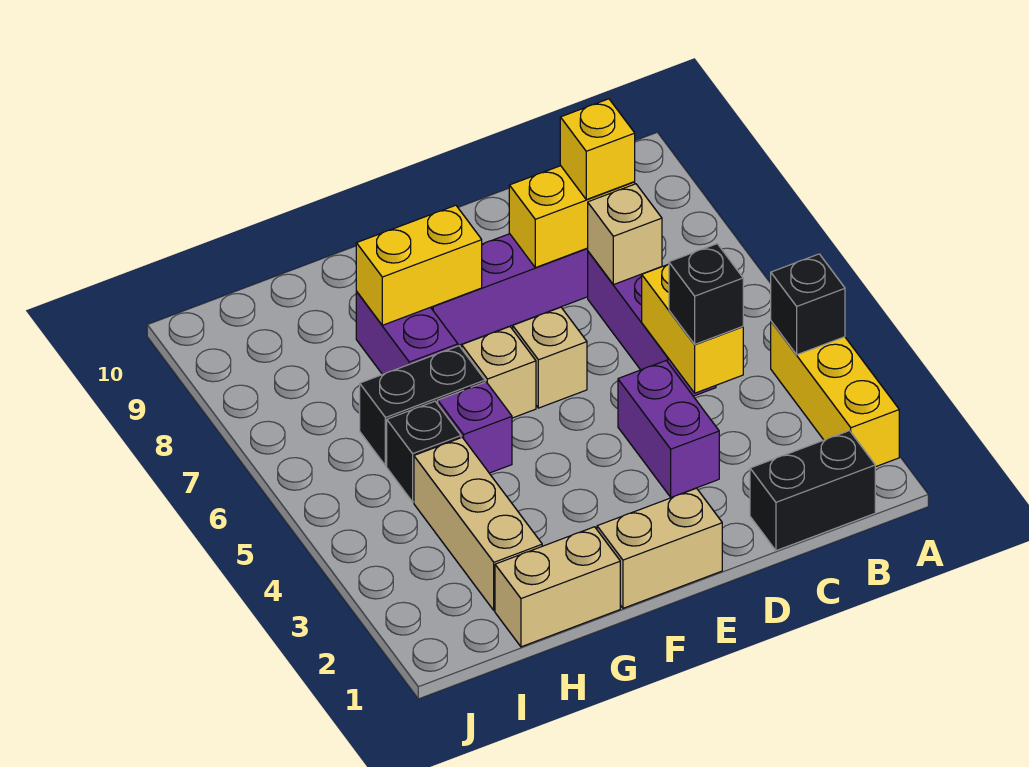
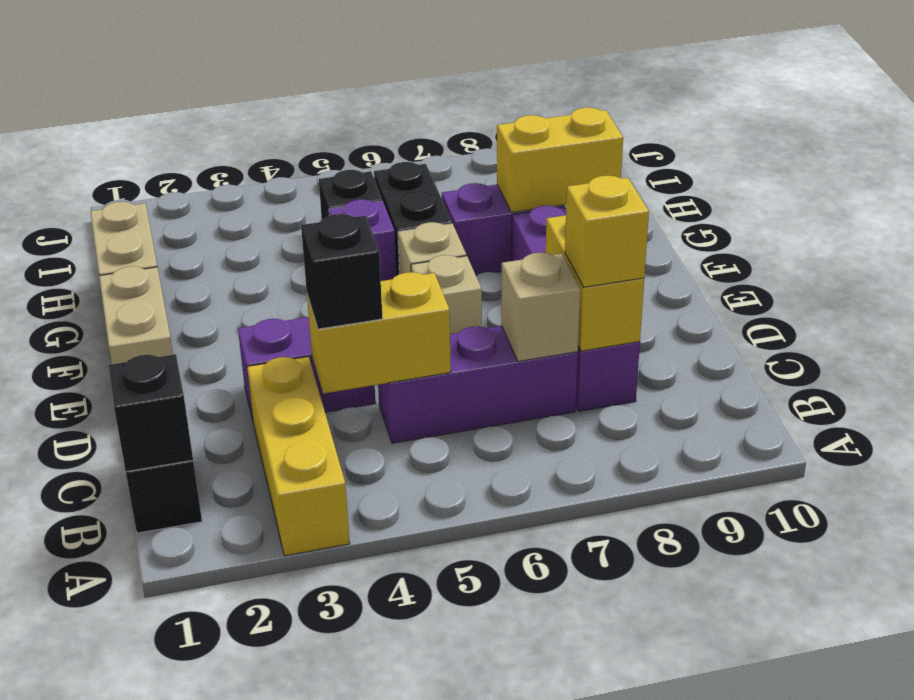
yellow brick A2:A4 level 1 -> yellow brick A3:C3 level 1
black brick A4 level 2 -> black brick B1 level 2
yellow brick F8:G8 level 2 -> yellow brick G8:G9 level 2
tan brick H2:H4 level 1 -> none

